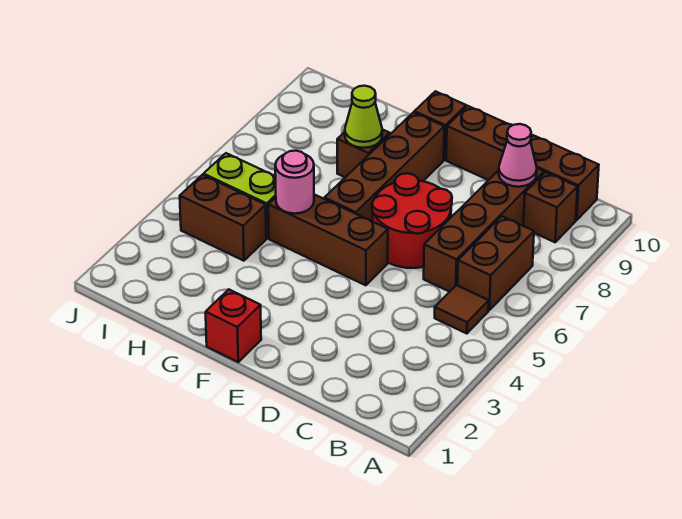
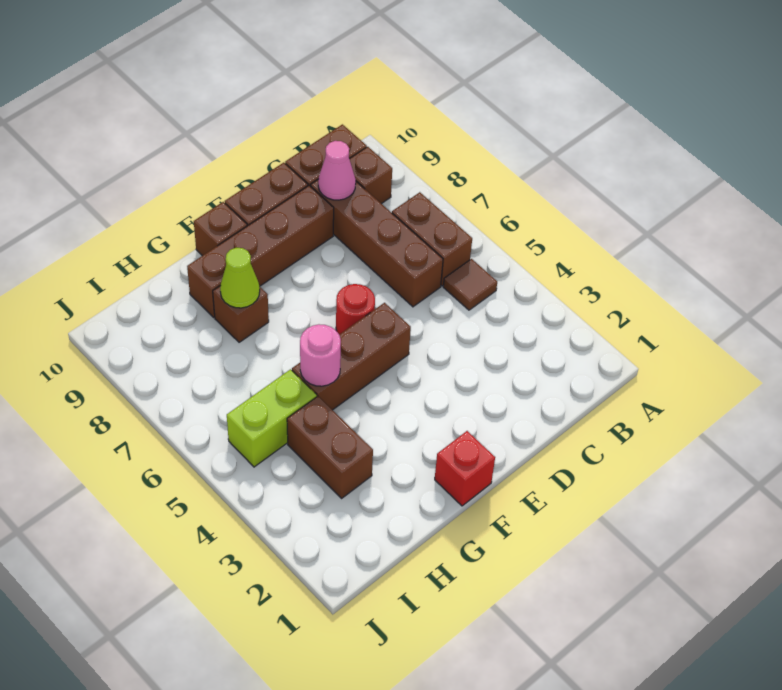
red round brick D6:E7 level 1 -> red round brick E6 level 1
brown brick F6:F9 level 1 -> brown brick D9:G9 level 1
brown brick H4:I4 level 1 -> brown brick H3:H4 level 1

